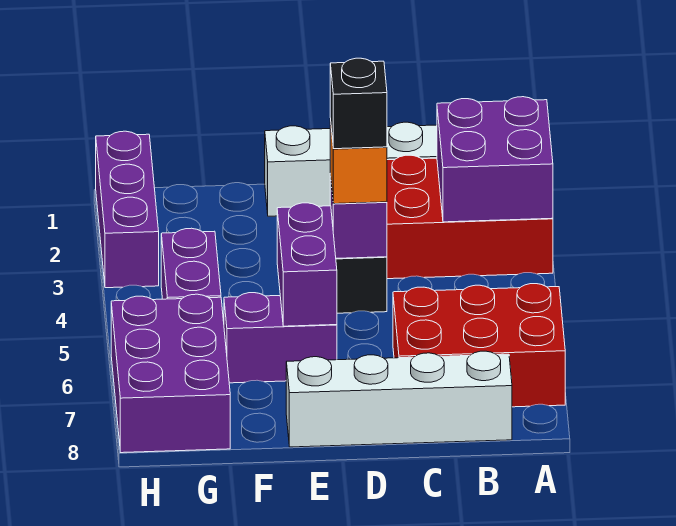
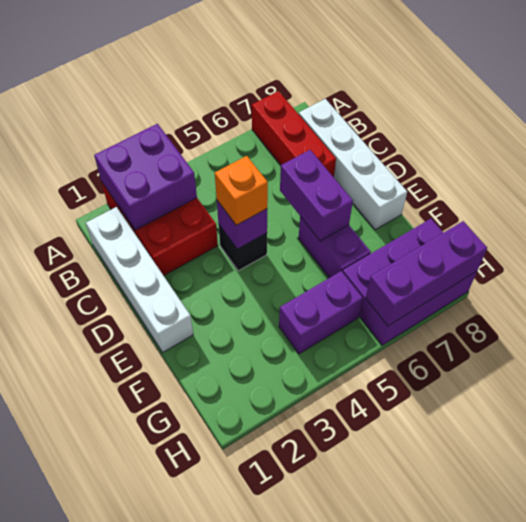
red brick A6:C7 level 1 -> red brick A7:C7 level 1
black brick D4 level 4 -> none
purple brick E5:E6 level 2 -> purple brick D6:E6 level 2
purple brick H1:H3 level 1 -> purple brick H6:H8 level 2

